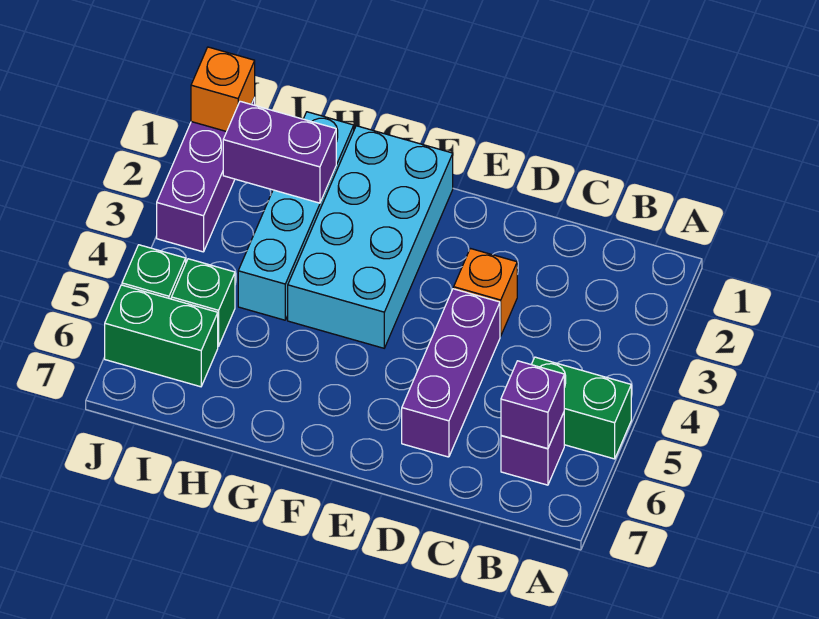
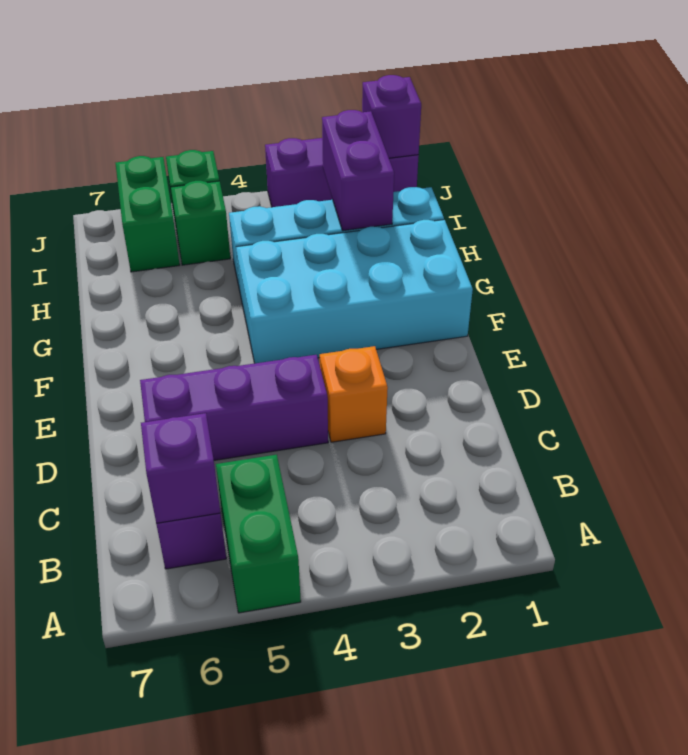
orange brick J1 level 2 -> purple brick J1 level 2

